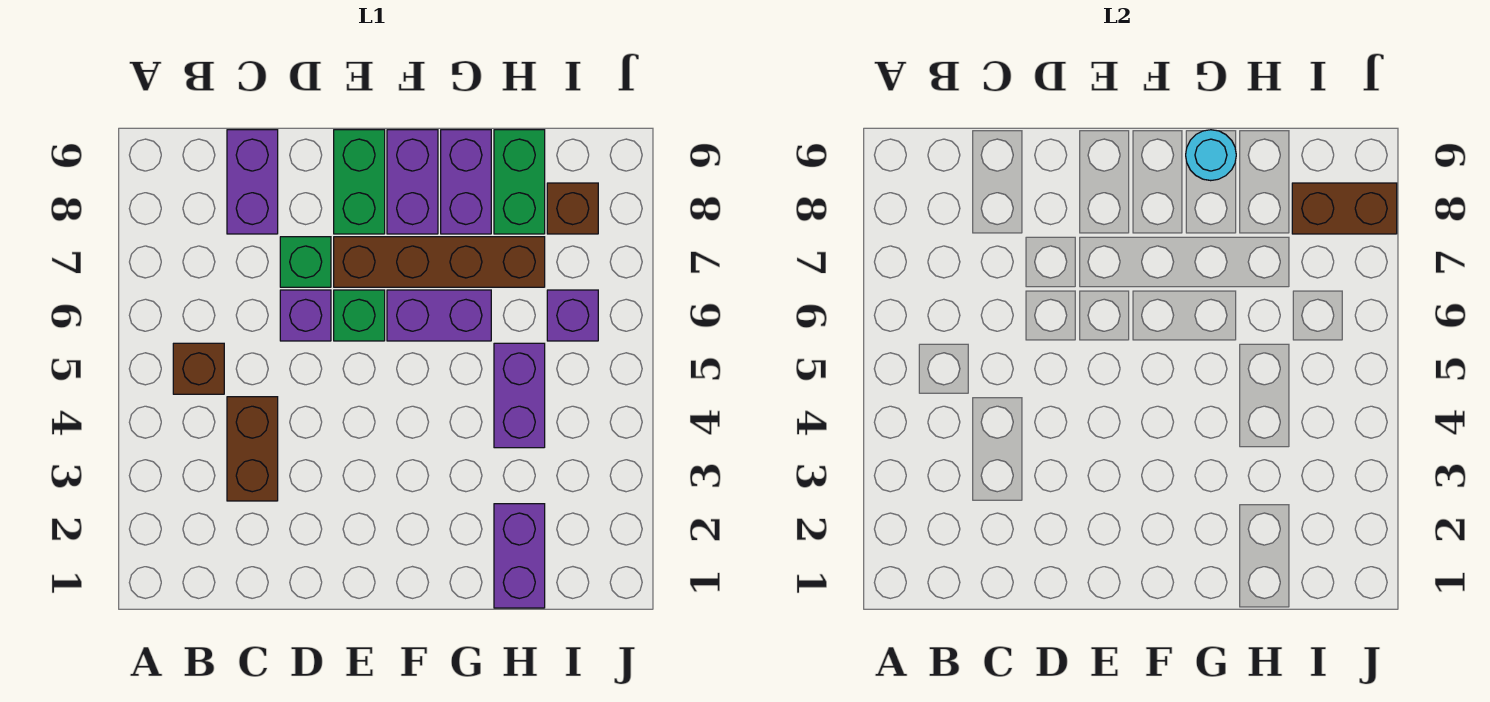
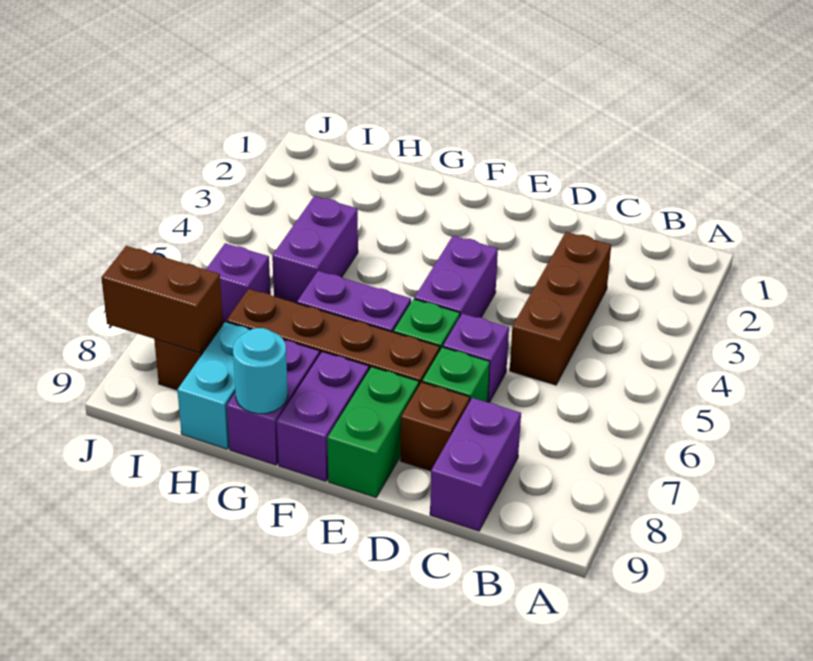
brown brick B5 level 1 -> brown brick D8 level 1
brown brick C3:C4 level 1 -> brown brick C3:C5 level 1
purple brick H1:H2 level 1 -> purple brick E4:E5 level 1
green brick H8:H9 level 1 -> cyan brick H8:H9 level 1

